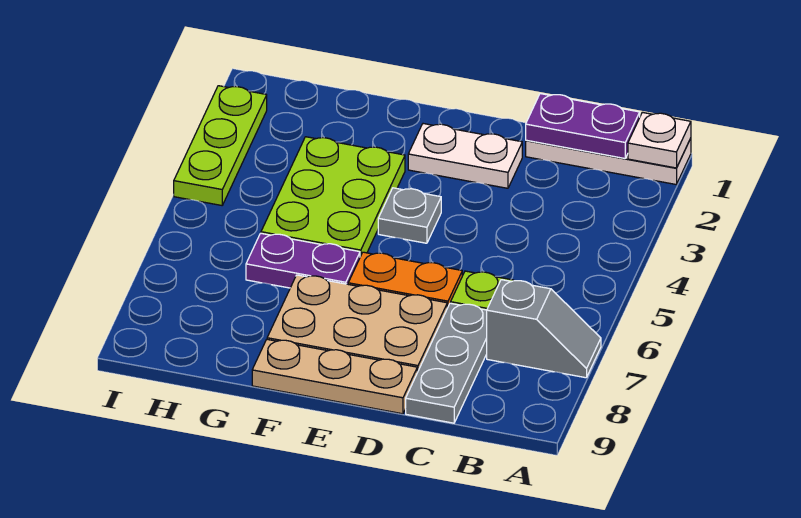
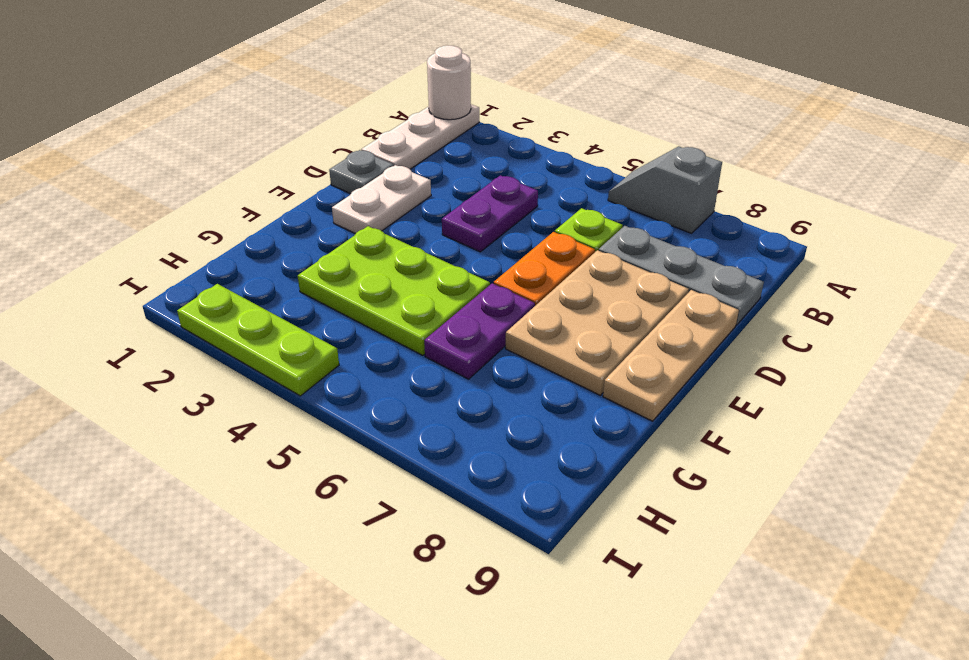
white plate A1 level 2 -> white round brick A1 level 2
grey slope A7:B7 level 1 top B -> grey slope A6:A7 level 1 top 7
purple plate B1:C1 level 2 -> purple plate C4:D4 level 1
grey plate E4 level 1 -> grey plate D1 level 1

